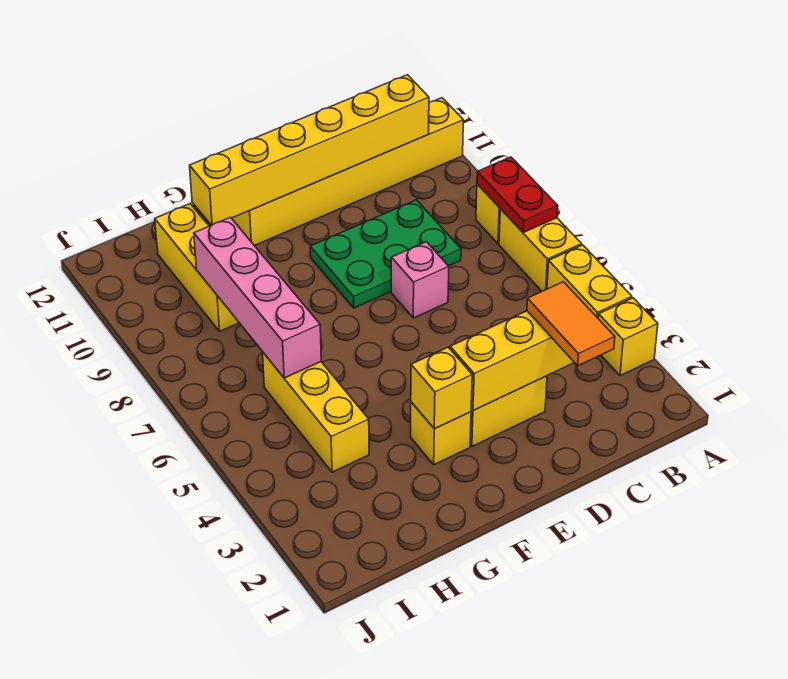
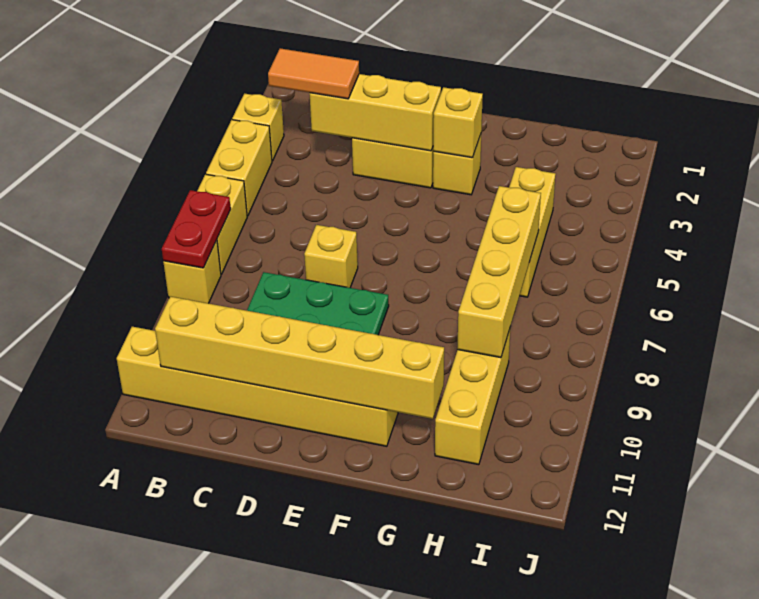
orange tile C2:C3 level 3 -> orange tile B3:C3 level 3
pink brick D7 level 1 -> yellow brick D7 level 1
pink brick H6:H9 level 2 -> yellow brick H6:H9 level 2

